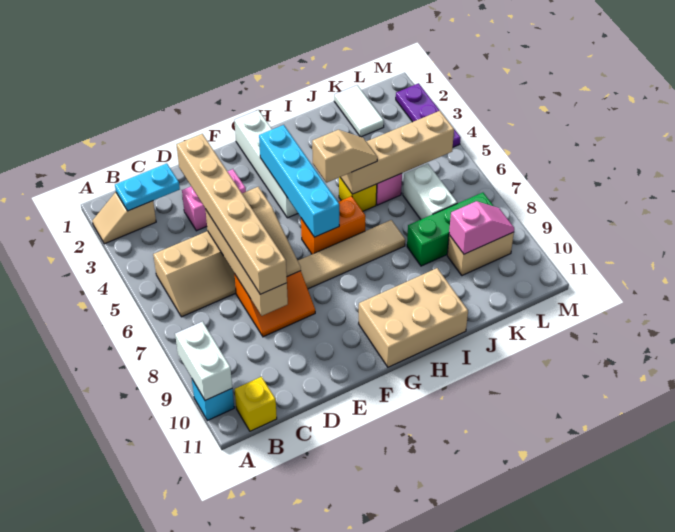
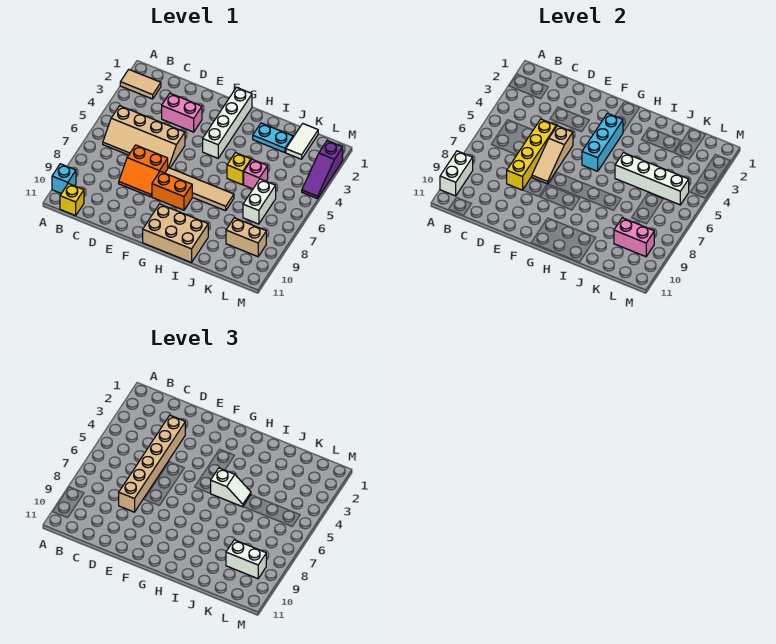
tan slope A2:B2 level 1 top B -> tan tile A2:B2 level 1
cyan plate B2:C2 level 2 -> cyan plate I2:J2 level 1
tan brick D5:D8 level 2 -> yellow brick D5:D8 level 2
cyan brick G3:G6 level 2 -> cyan brick G3:G5 level 2
orange brick G6:H6 level 1 -> orange brick F8:G8 level 1
tan slope H5:I5 level 3 top H -> white slope H5:I5 level 3 top H
tan brick I5:L5 level 2 -> white brick I5:L5 level 2
green brick J8:L8 level 1 -> none
pink slope K9:L9 level 2 top K -> pink brick K9:L9 level 2
none -> white brick K9:L9 level 3
purple plate M2:M4 level 1 -> purple slope M2:M4 level 1 top 2

